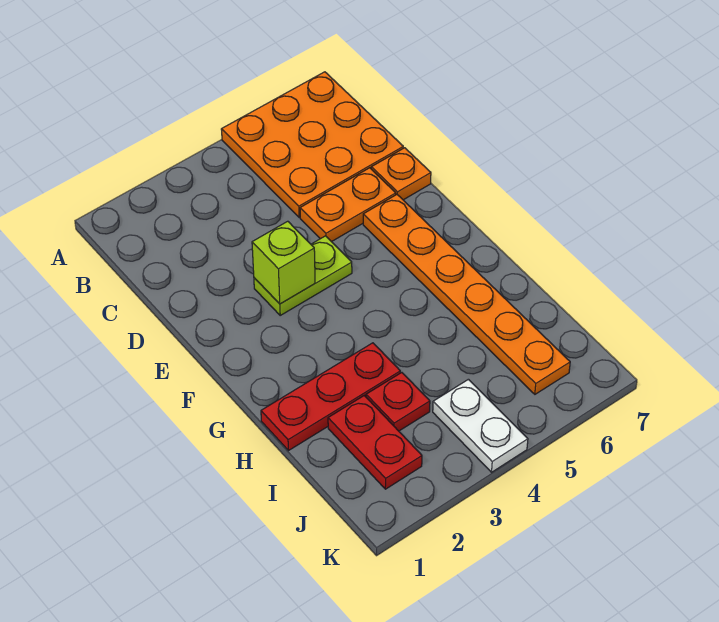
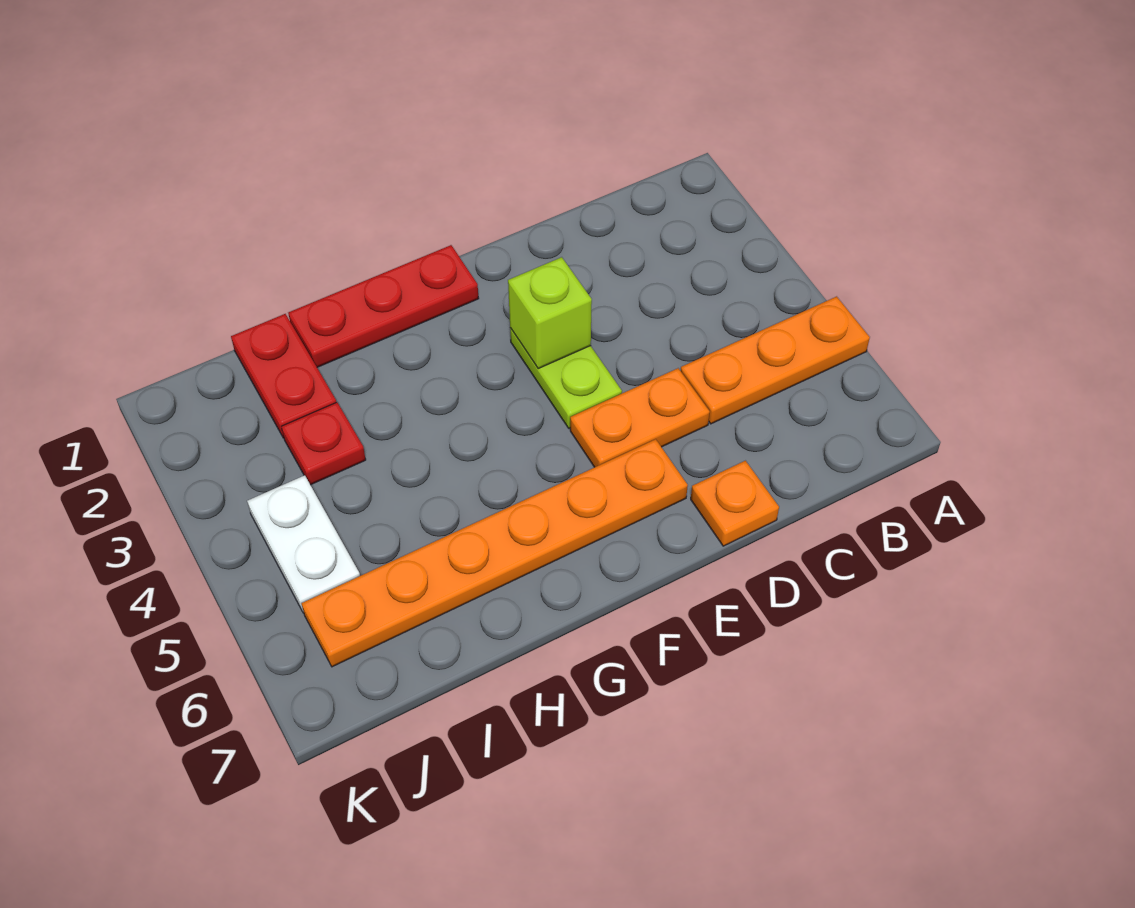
orange plate A5:C7 level 1 -> orange plate A5:C5 level 1
orange plate D5:D6 level 1 -> orange plate D5:E5 level 1
red plate H1:H3 level 1 -> red plate F1:H1 level 1
red plate I2:J2 level 1 -> red plate I1:I2 level 1
white plate J4:K4 level 1 -> white plate J4:J5 level 1

